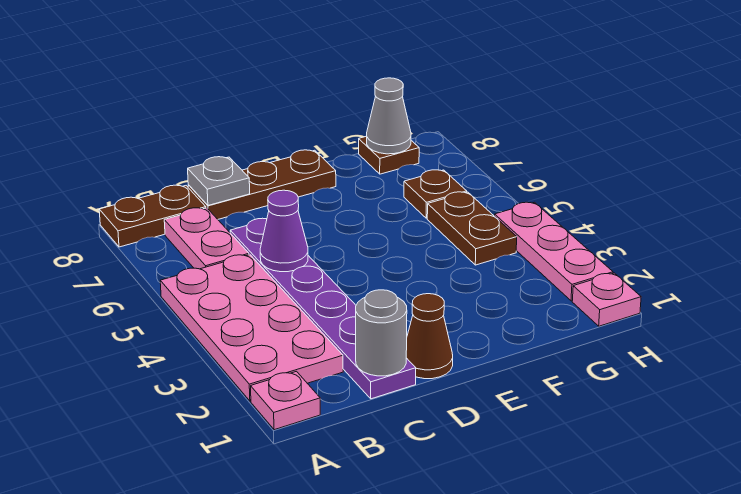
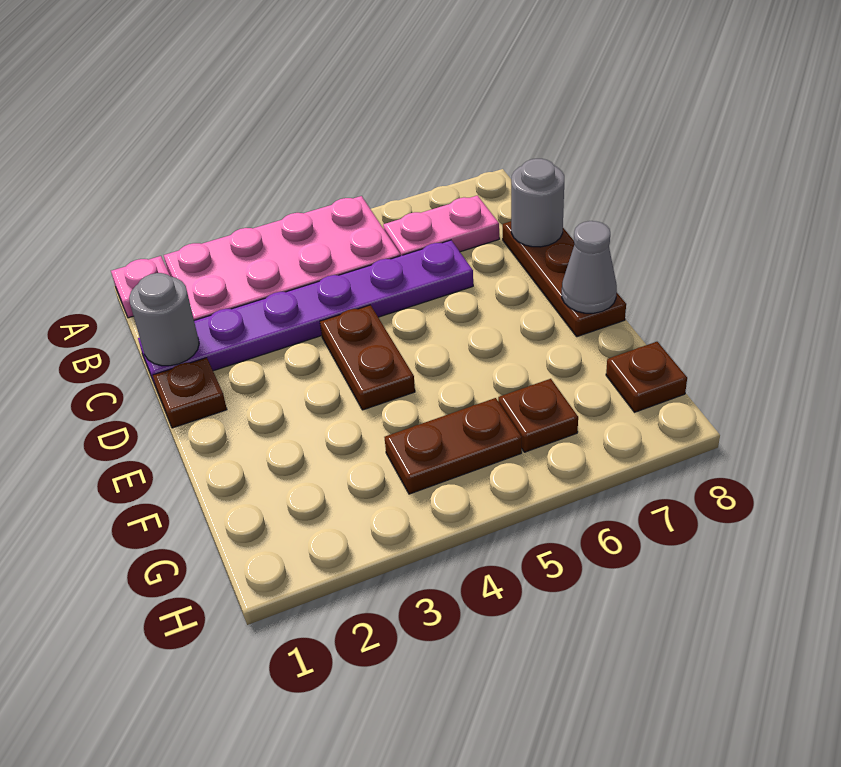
brown plate A8:B8 level 1 -> brown plate D4:E4 level 1
purple cone C5 level 2 -> none
grey plate C8 level 2 -> grey round brick C8 level 2
brown cone D1 level 1 -> brown plate D1 level 1
grey cone G8 level 2 -> grey cone E8 level 2
pink plate H1 level 1 -> none
pink plate H2:H4 level 1 -> none

